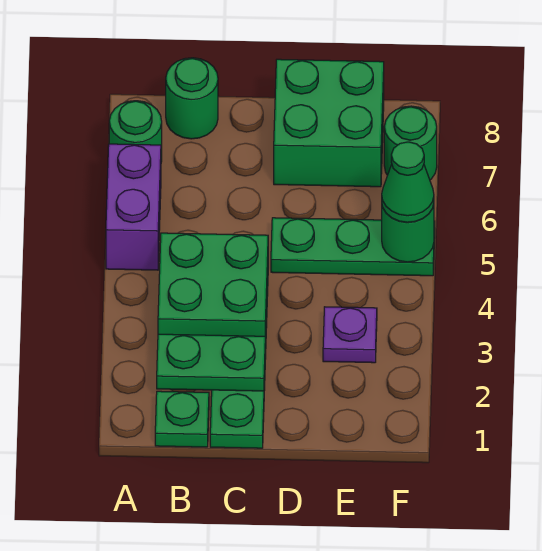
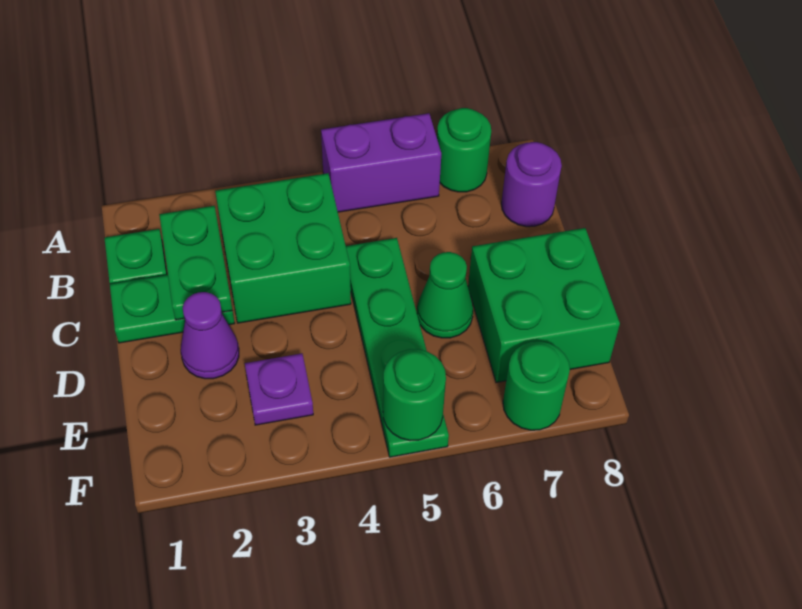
green round brick B8 level 1 -> purple round brick B8 level 1
none -> purple cone D2 level 1
green plate D5:F5 level 1 -> green plate C5:F5 level 1
green cone F5 level 3 -> green cone D6 level 1

